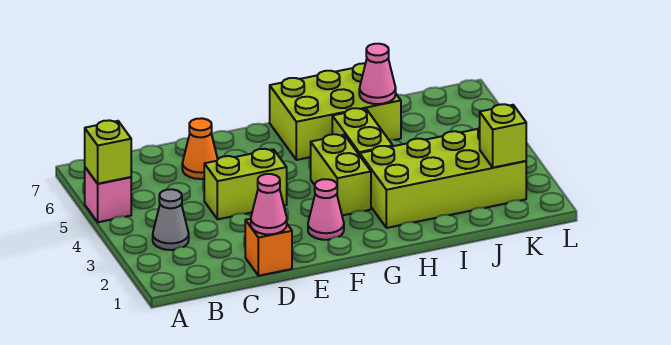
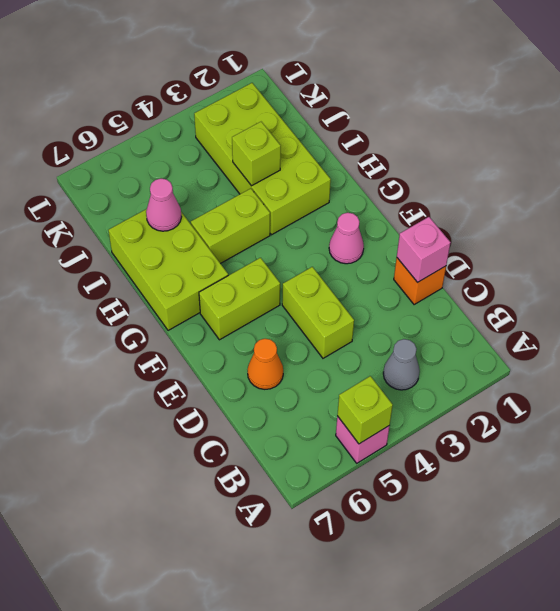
pink cone D1 level 2 -> pink brick D1 level 2
lime brick G3:G4 level 1 -> lime brick F5:F6 level 1
lime brick K2 level 2 -> lime brick I3 level 2

